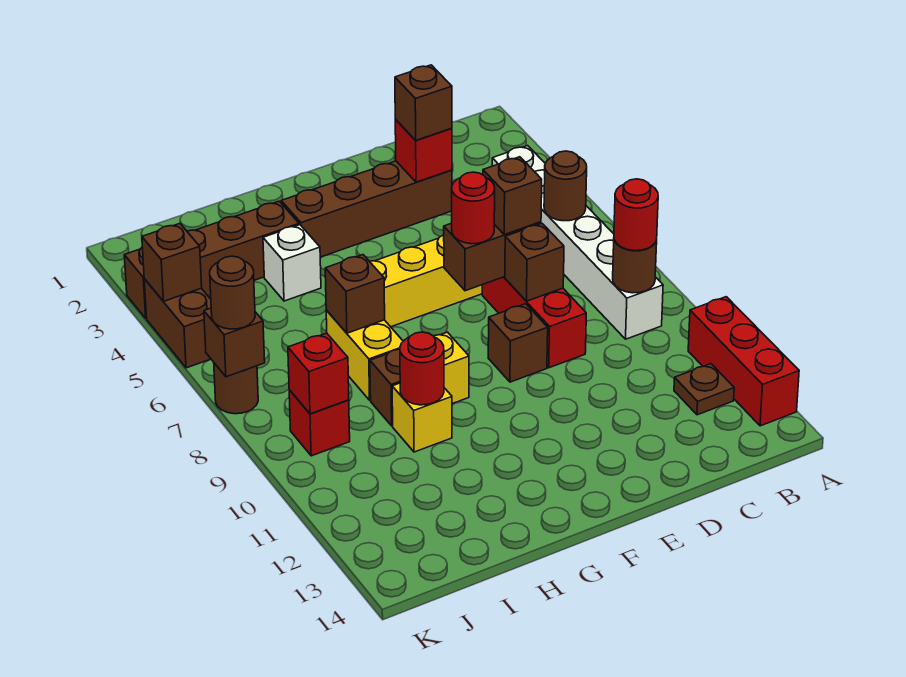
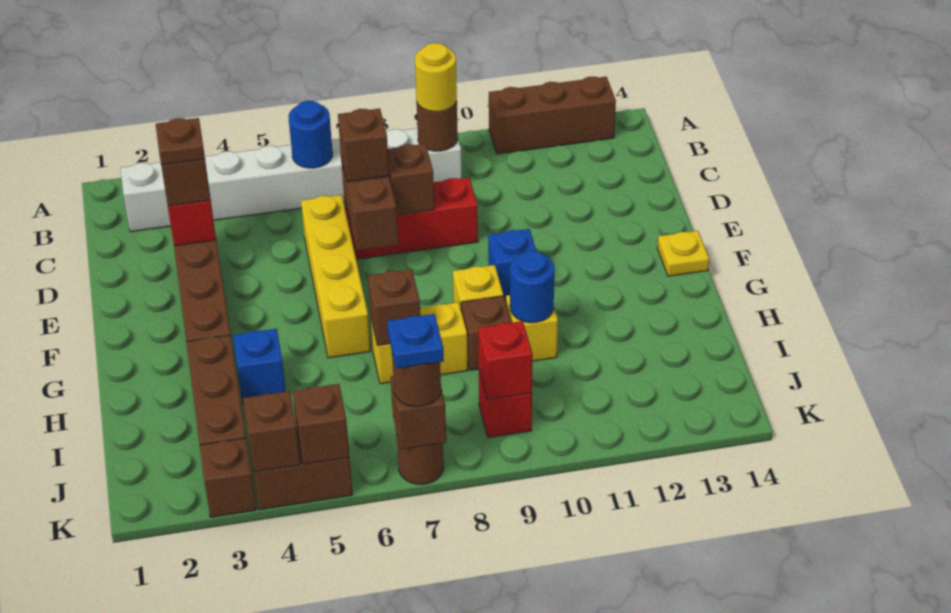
red brick A11:A13 level 1 -> brown brick A11:A13 level 1
white brick B4:B9 level 1 -> white brick B2:B9 level 1
brown round brick B6 level 2 -> blue round brick B6 level 2
red round brick B9 level 3 -> yellow round brick B9 level 3
brown plate B12 level 1 -> brown plate D3 level 4
red round brick E7 level 3 -> none
brown brick E9 level 1 -> brown brick K5 level 2
none -> blue brick F10 level 1
none -> yellow plate F14 level 1
white brick H4 level 1 -> blue brick H4 level 1
red round brick H10 level 2 -> blue round brick H10 level 2
none -> blue plate K7 level 4

